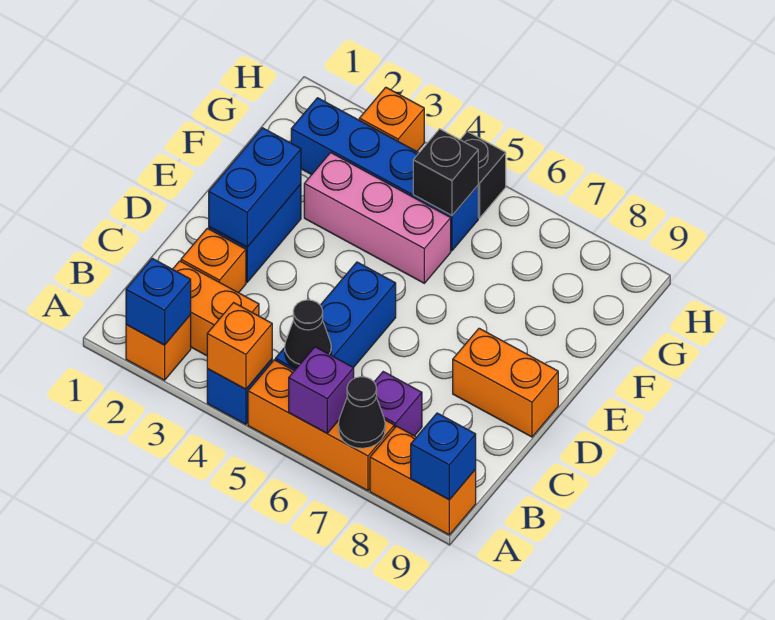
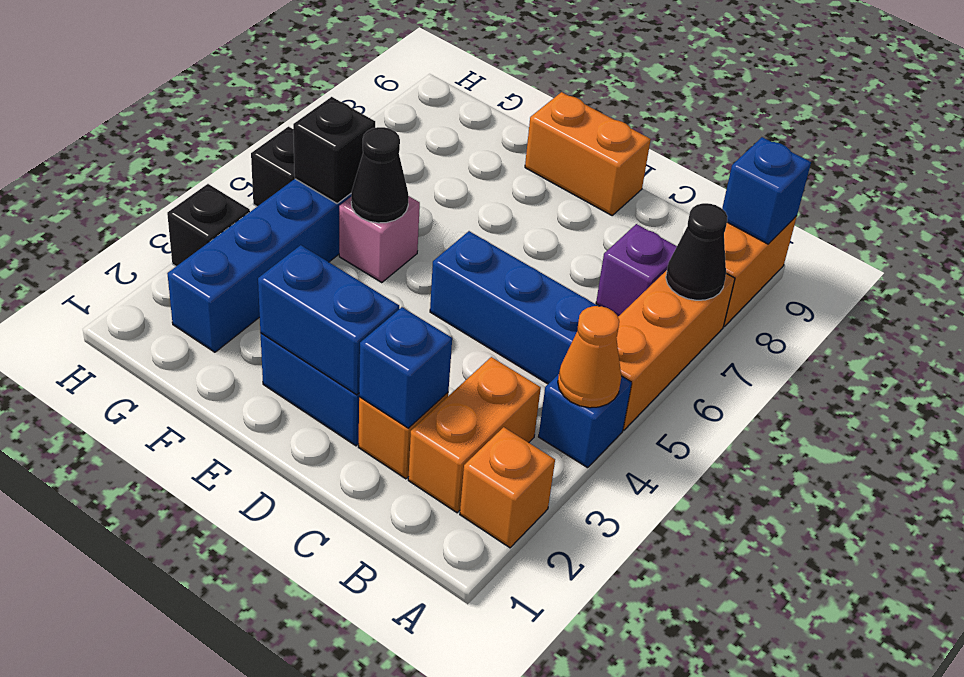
blue brick A2 level 2 -> blue brick C2 level 2
orange brick A4 level 2 -> orange cone A4 level 2
purple brick A6 level 2 -> none
black cone B5 level 2 -> black cone F5 level 2
orange brick D8:D9 level 1 -> orange brick D9:E9 level 1
pink brick F3:F5 level 1 -> pink brick F5 level 1
orange brick H3 level 1 -> black brick H3 level 1

